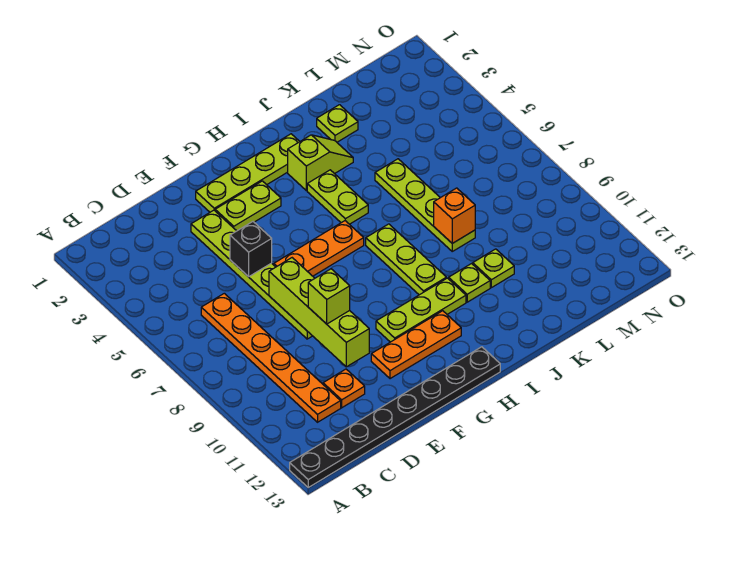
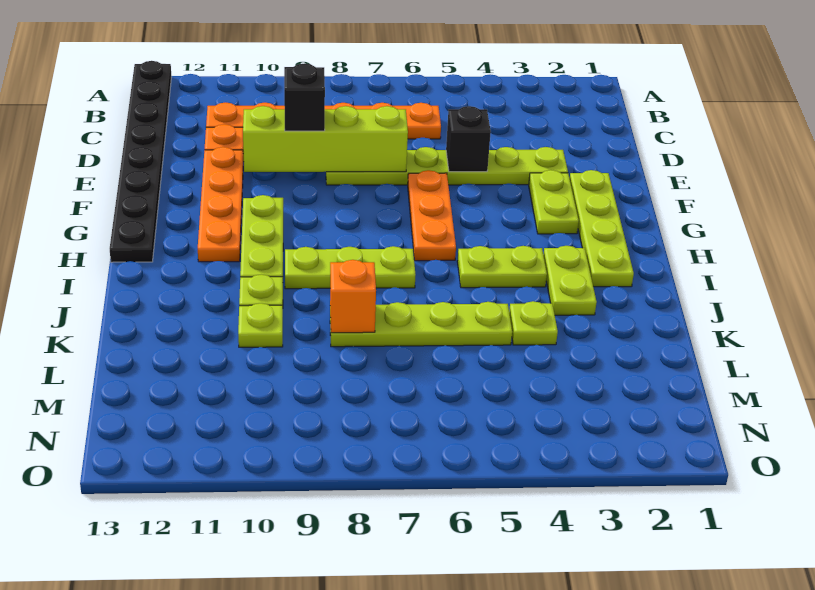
lime brick E9 level 3 -> black brick E9 level 3
orange plate F11:H11 level 1 -> orange plate E11:H11 level 1
lime slope I3:J3 level 1 top I -> lime plate I3:J3 level 1
lime plate K2 level 1 -> lime plate K4 level 1

